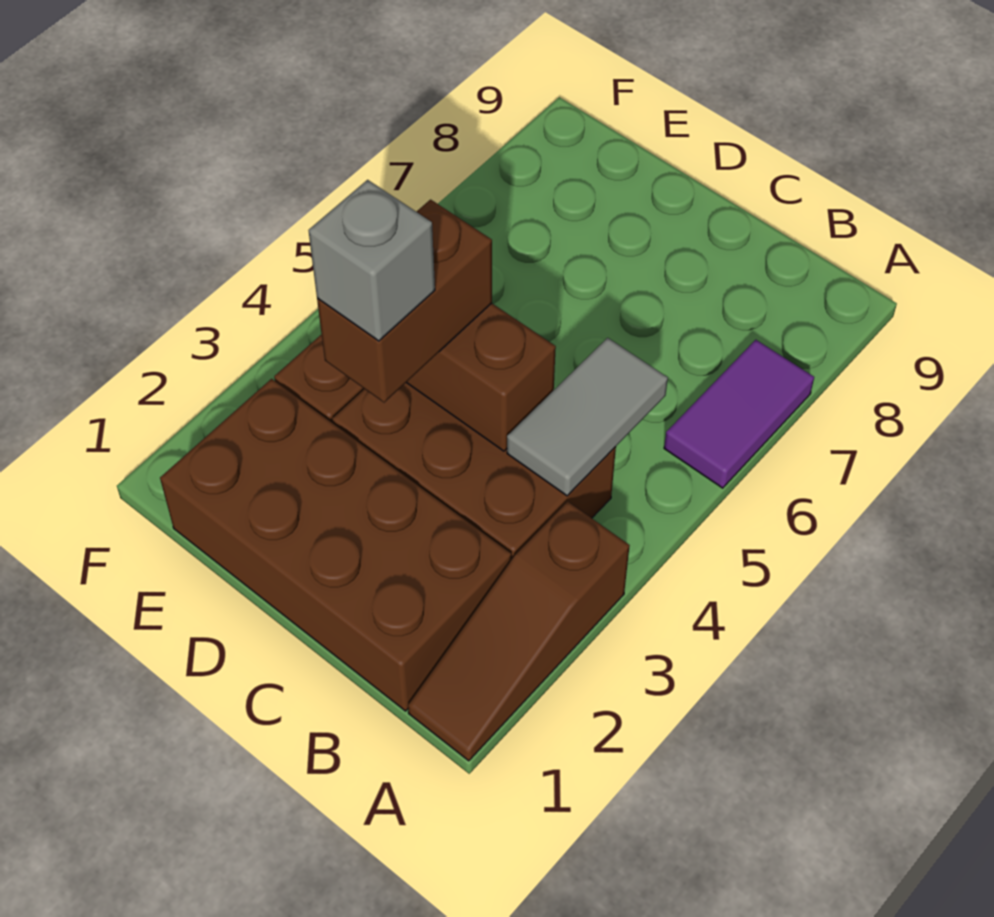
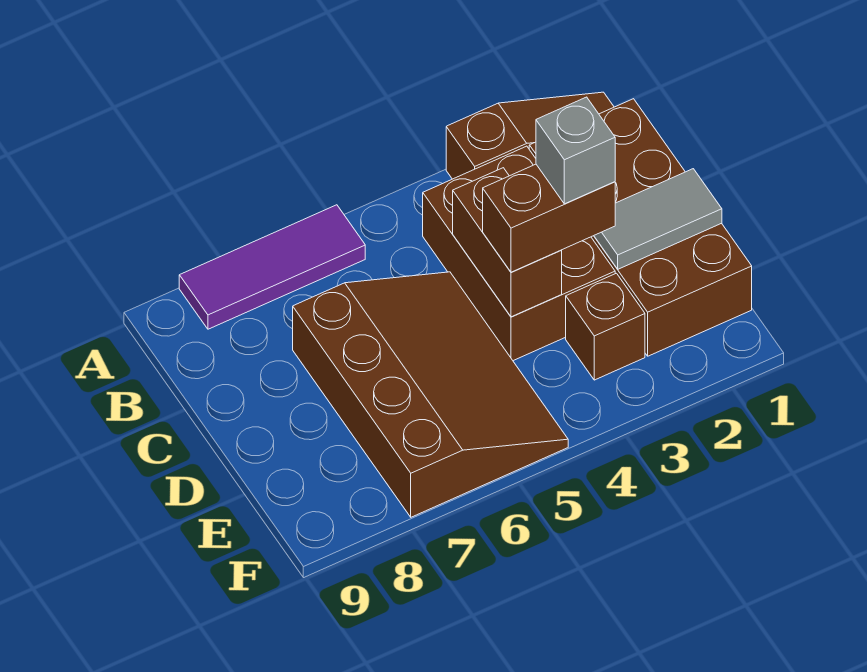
purple tile A6:A7 level 1 -> purple tile A6:A8 level 1
grey tile B4:B5 level 2 -> grey tile D1:D2 level 2
none -> brown slope C5:F7 level 1 top 7

